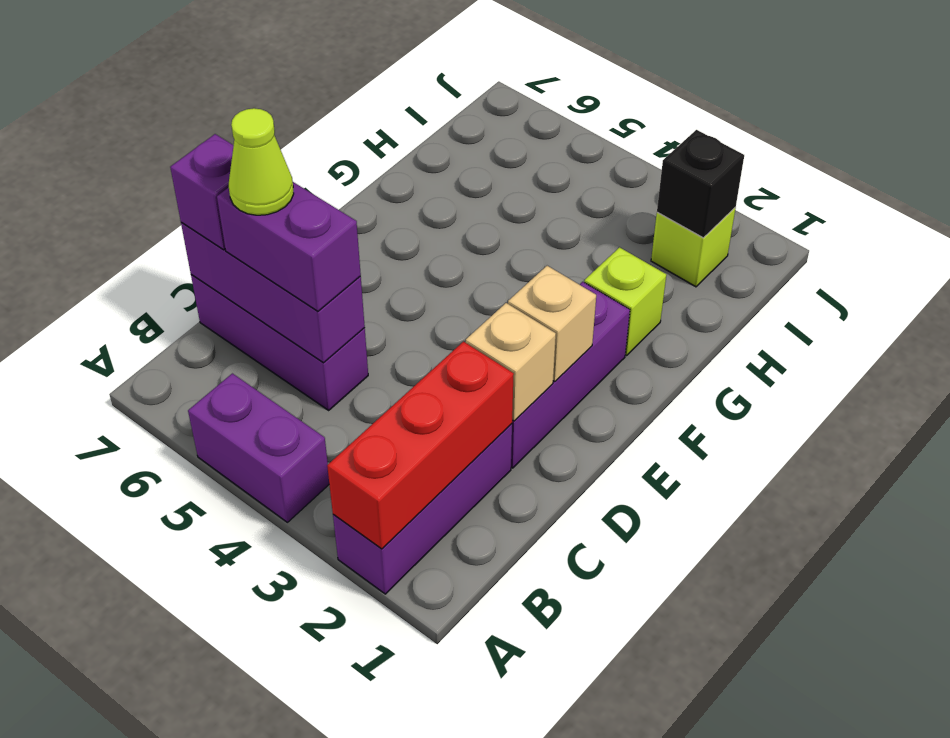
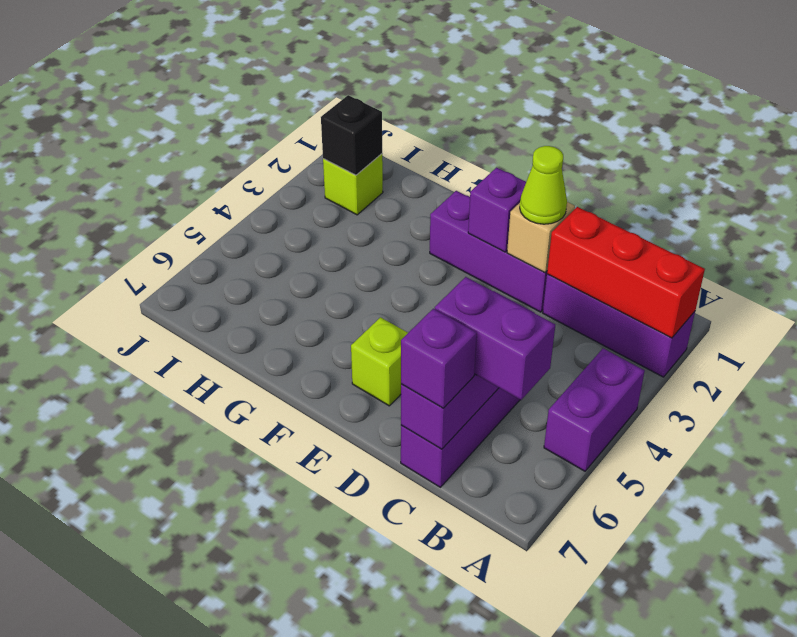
purple brick C5:C6 level 3 -> purple brick B6:C6 level 3
lime cone C6 level 4 -> lime cone D2 level 3
tan brick E2 level 2 -> purple brick E2 level 2
lime brick G2 level 1 -> lime brick E6 level 1

